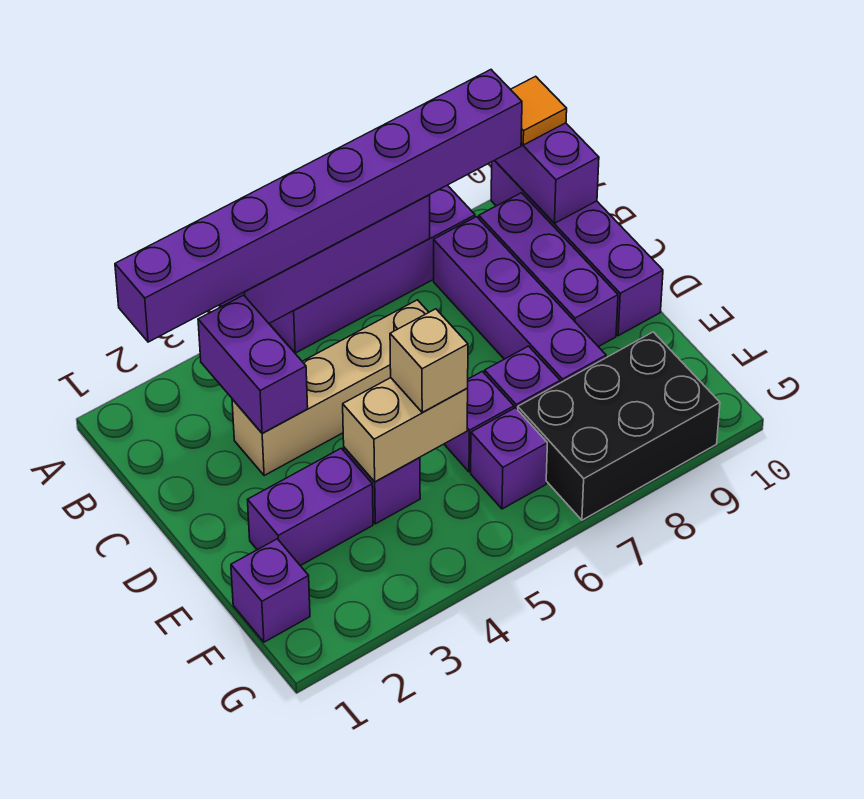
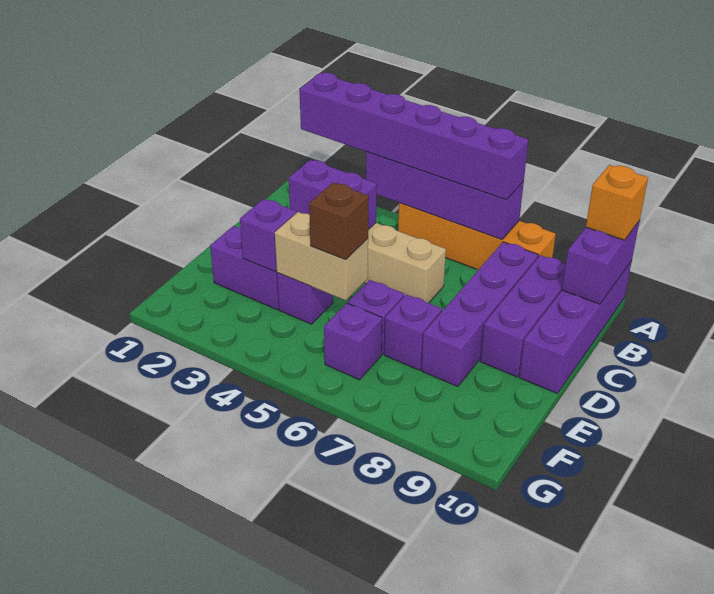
purple brick A2:A9 level 3 -> purple brick A2:A7 level 3
purple brick A5:A8 level 1 -> orange brick A5:A8 level 1
orange tile A10 level 3 -> orange brick A10 level 3
purple brick B3:C3 level 2 -> purple brick C3:C4 level 2
tan brick E5 level 3 -> brown brick E5 level 3
purple brick F1 level 1 -> purple brick E3 level 2
black brick F7:G9 level 1 -> none

